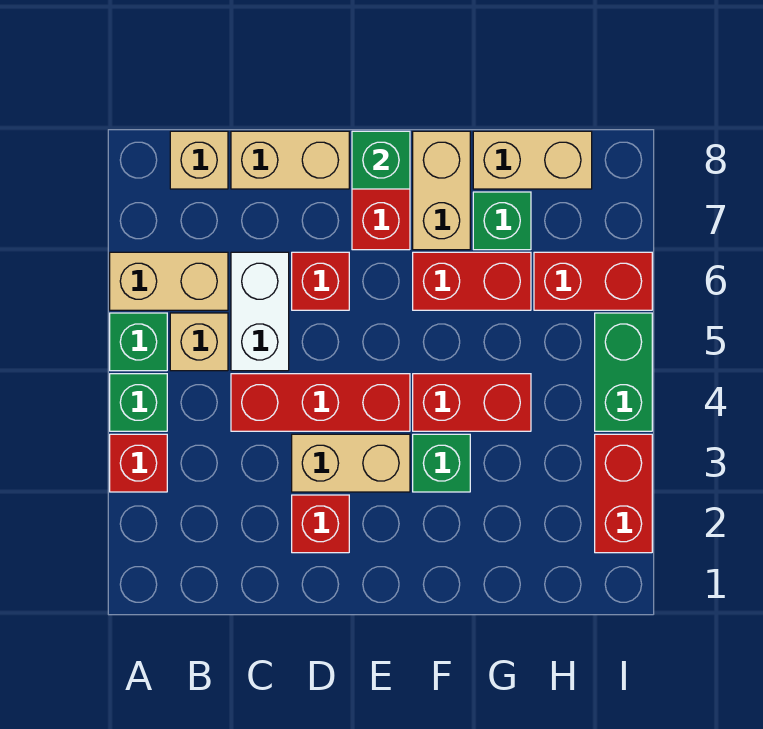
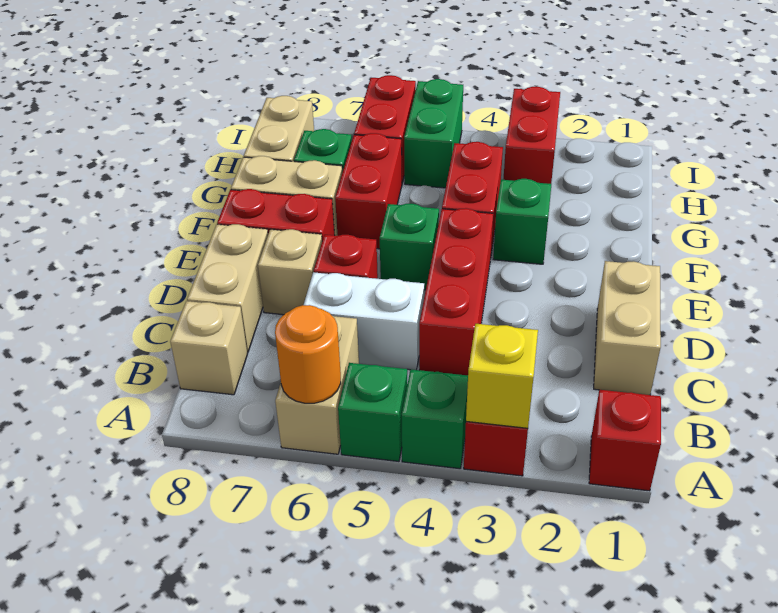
none -> yellow brick A3 level 2
none -> orange round brick A6 level 2
tan brick B5 level 1 -> tan brick D7 level 1
red brick D2 level 1 -> red brick A1 level 1
tan brick D3:E3 level 1 -> tan brick C1:D1 level 1
green brick E8 level 2 -> green brick E5 level 1
red brick I2:I3 level 1 -> red brick H3:I3 level 1
green brick I4:I5 level 1 -> green brick H5:I5 level 1

